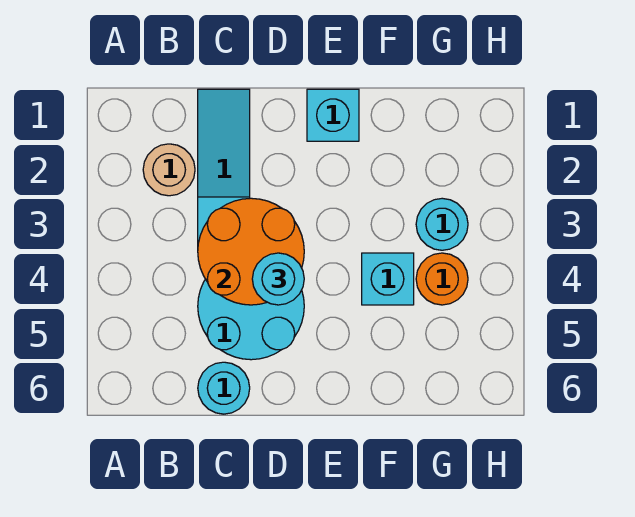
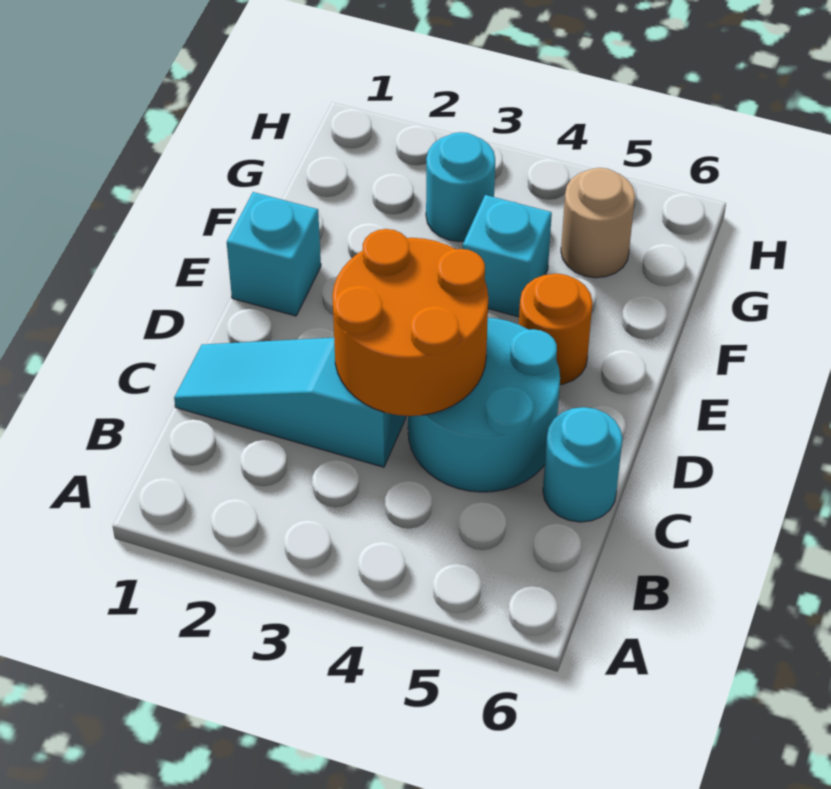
tan round brick B2 level 1 -> tan round brick G5 level 1
cyan round brick D4 level 3 -> none
orange round brick G4 level 1 -> orange round brick E5 level 1

